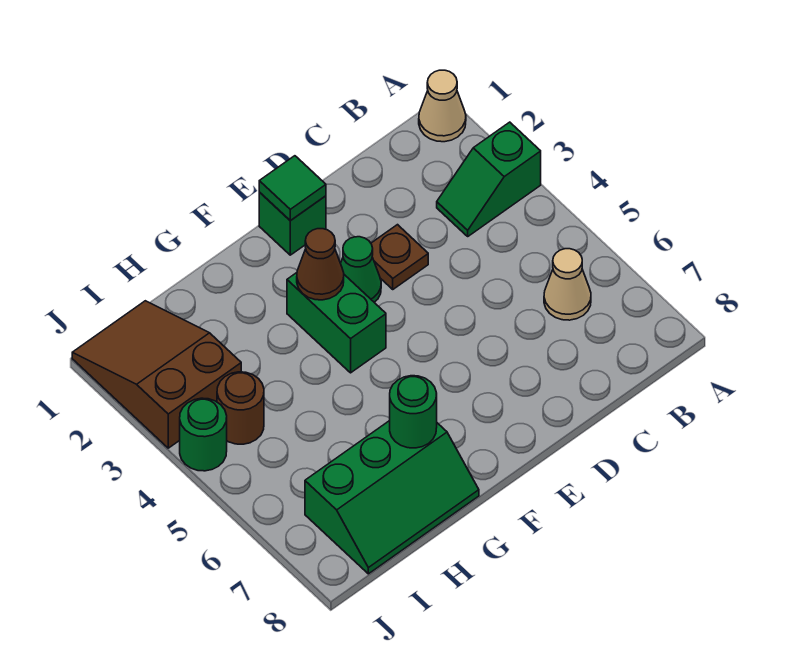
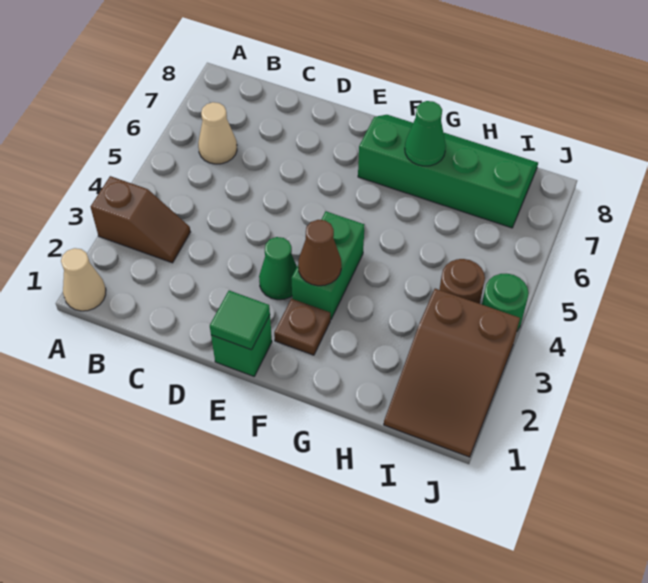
green slope A3:B3 level 1 top A -> brown slope A3:B3 level 1 top A
brown plate D3 level 1 -> brown plate F2 level 1
green slope G7:I8 level 1 top 7 -> green slope F7:I8 level 1 top 7
green round brick G7 level 2 -> green cone G7 level 2

